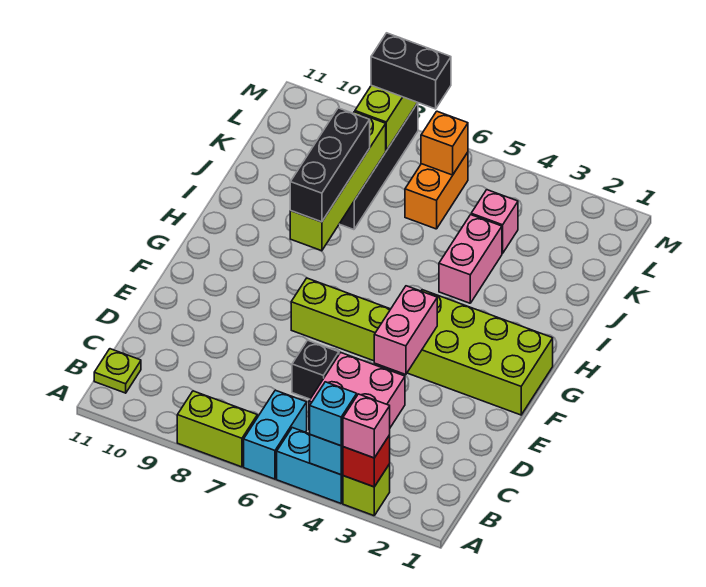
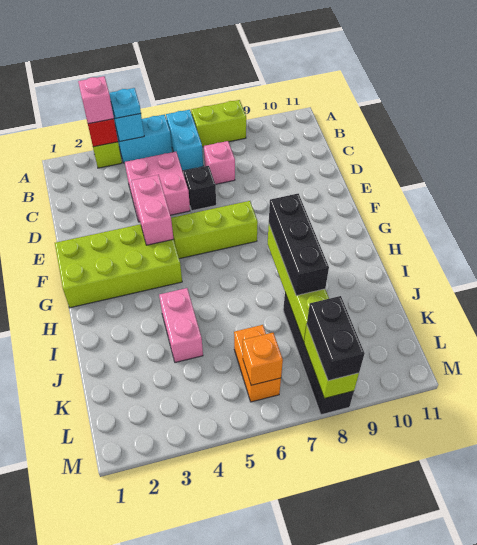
cyan brick A4 level 3 -> cyan plate A4 level 3
lime plate B11 level 1 -> none
pink brick K4 level 1 -> pink brick C7 level 1
black brick M7:M8 level 3 -> black brick L8:M8 level 3

